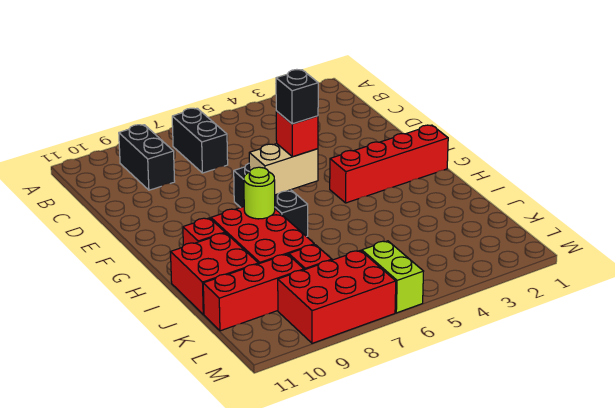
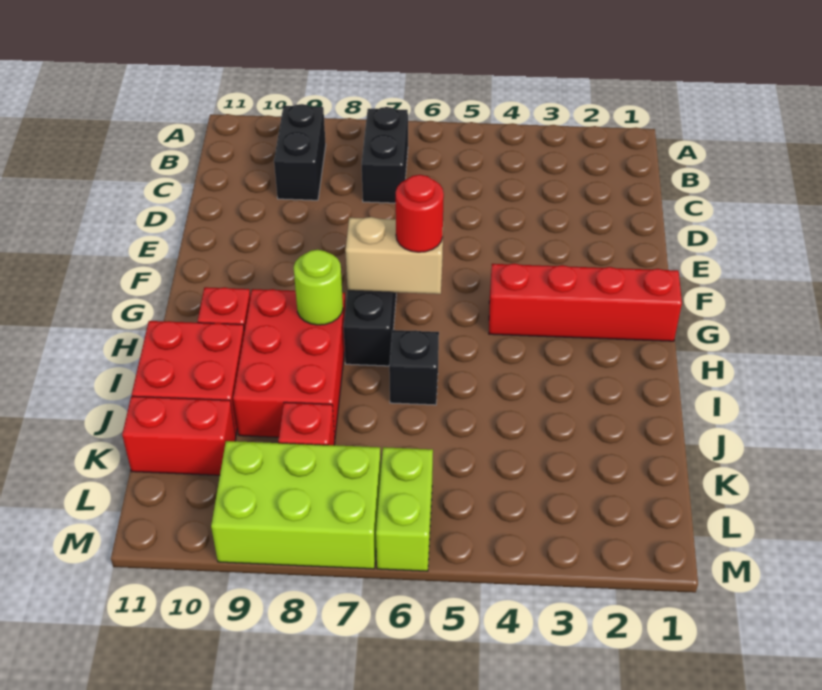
red brick G6 level 3 -> red round brick G6 level 3
black brick G6 level 4 -> black brick I6 level 1
red brick K9:K11 level 1 -> red brick K10:K11 level 1
red brick L7:M9 level 1 -> lime brick L7:M9 level 1

